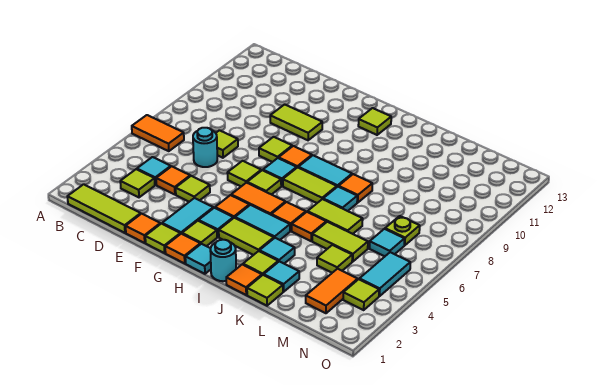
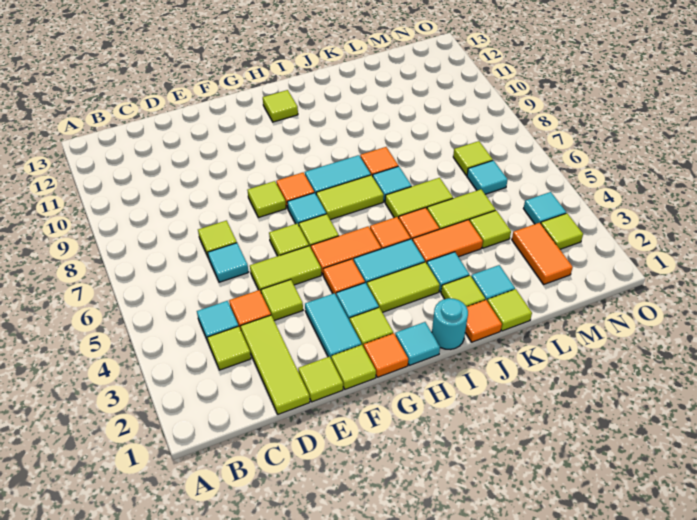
orange tile A6:B6 level 1 -> orange tile J4:K4 level 1
lime tile B1:D1 level 1 -> lime tile D1:D3 level 1
cyan round brick D6 level 1 -> cyan tile D6 level 1
orange tile E1 level 1 -> lime tile E1 level 1
lime tile E10:F10 level 1 -> lime tile E5:F5 level 1
lime plate M7 level 1 -> lime tile M7 level 1
cyan tile N4:N5 level 1 -> cyan tile N4 level 1

